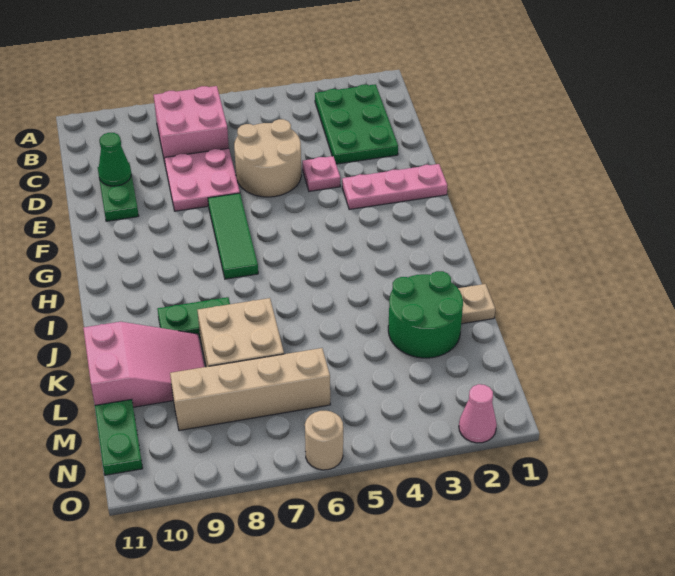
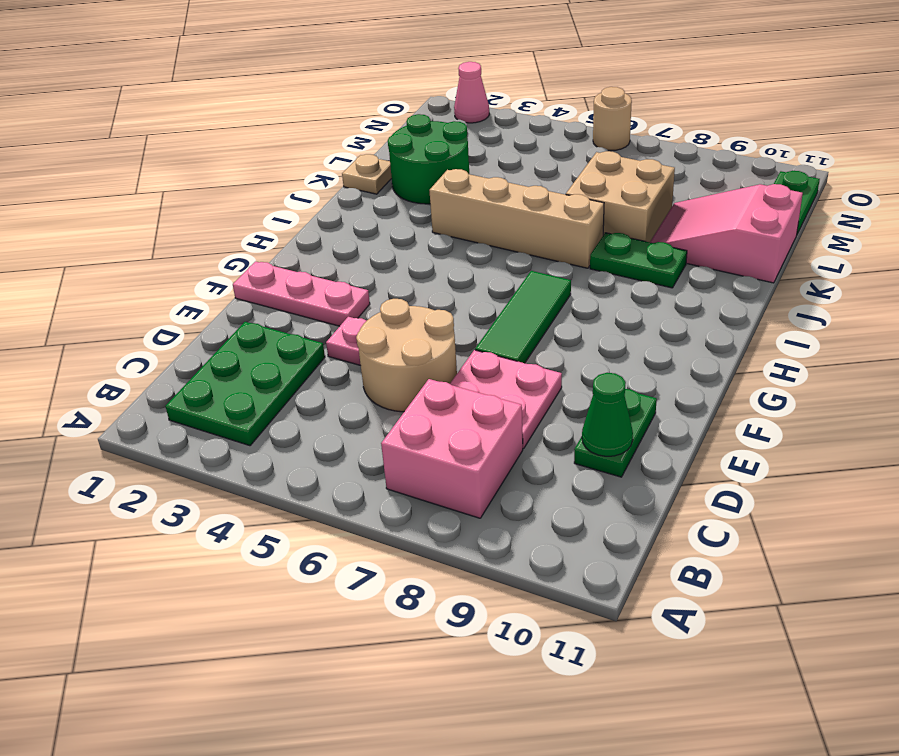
tan brick M6:M9 level 1 -> tan brick J4:J7 level 1

